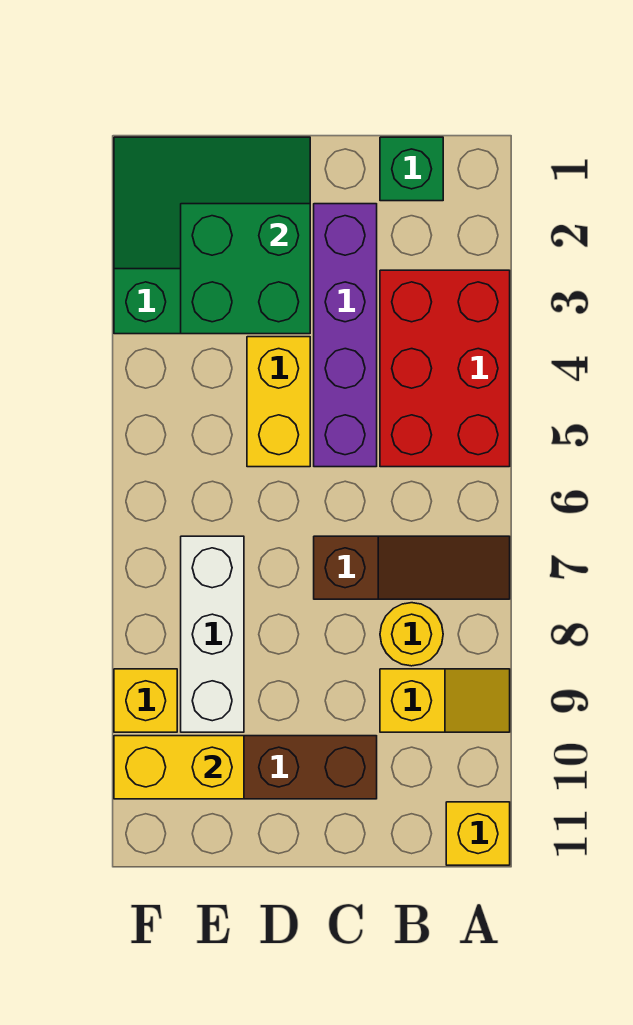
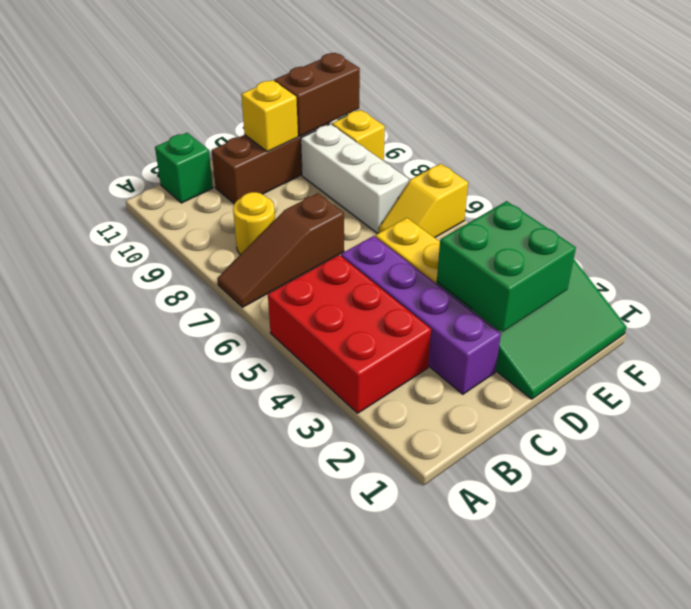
yellow slope A9:B9 level 1 top B -> yellow slope E6:F6 level 1 top F
yellow brick A11 level 1 -> yellow brick D10 level 2
green brick B1 level 1 -> green brick B11 level 1
yellow brick E10:F10 level 2 -> brown brick E10:F10 level 2

